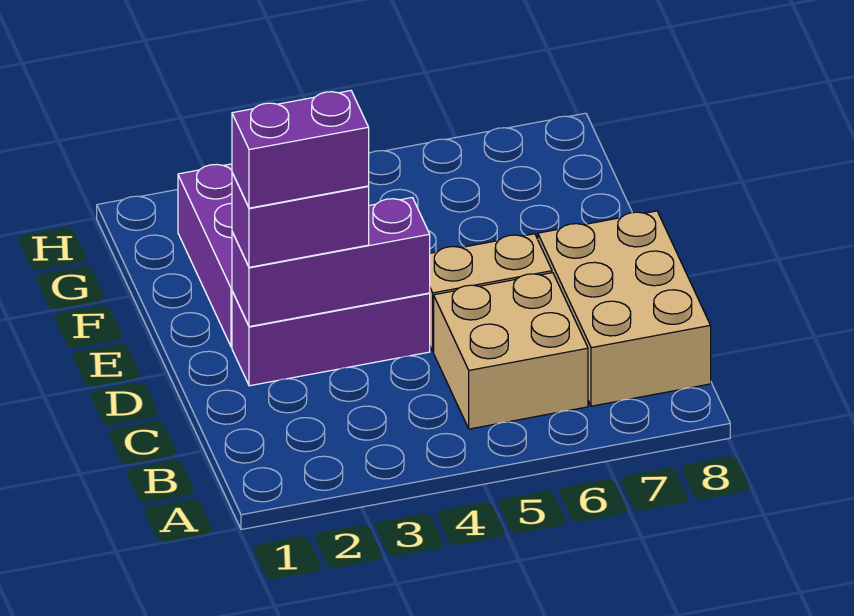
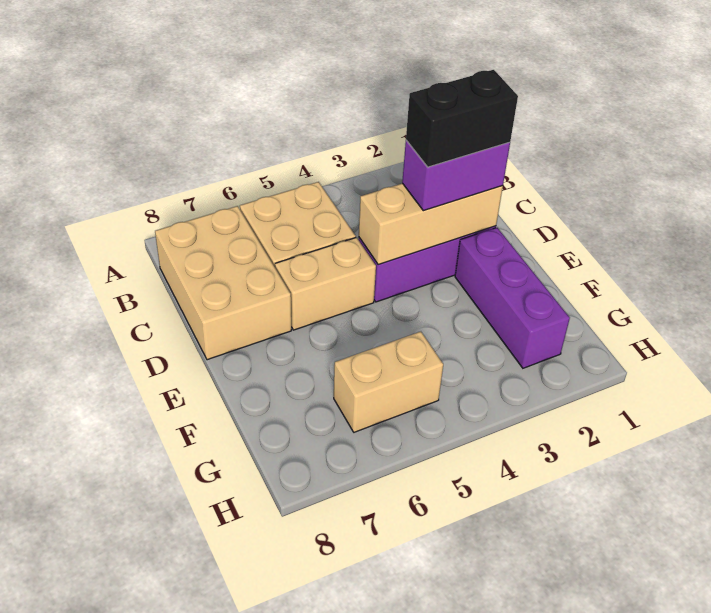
purple brick D2:D4 level 2 -> tan brick D2:D4 level 2
purple brick D2:D3 level 4 -> black brick D2:D3 level 4
none -> tan brick G5:G6 level 1

